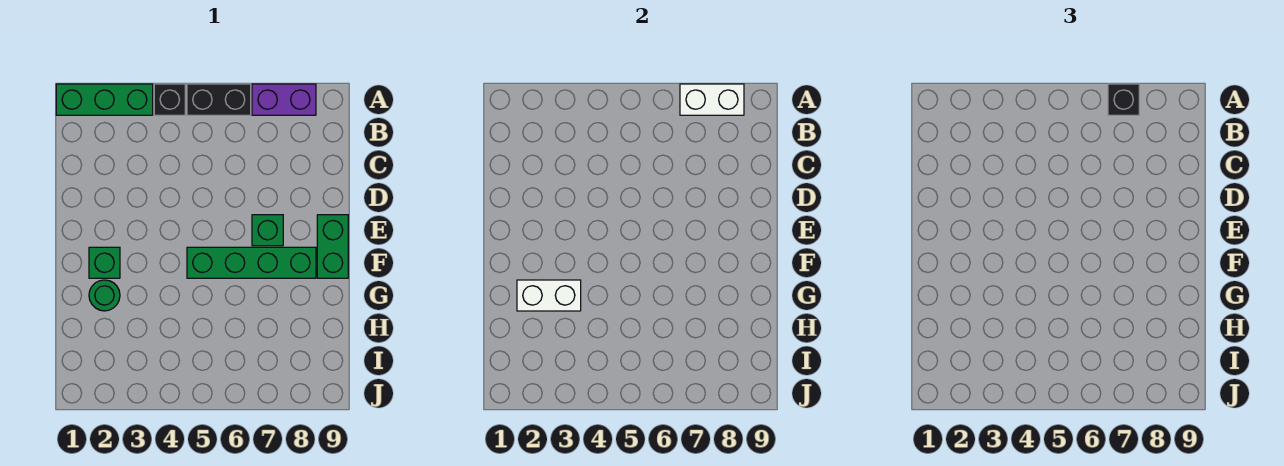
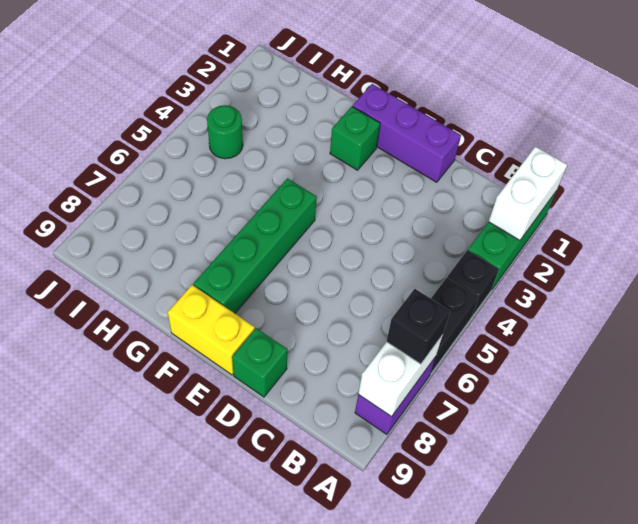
none -> purple brick D1:F1 level 1
green brick E7 level 1 -> green brick D9 level 1
green brick E9:F9 level 1 -> yellow brick E9:F9 level 1
green round brick G2 level 1 -> green round brick I4 level 1
white brick G2:G3 level 2 -> white brick A1:A2 level 2

